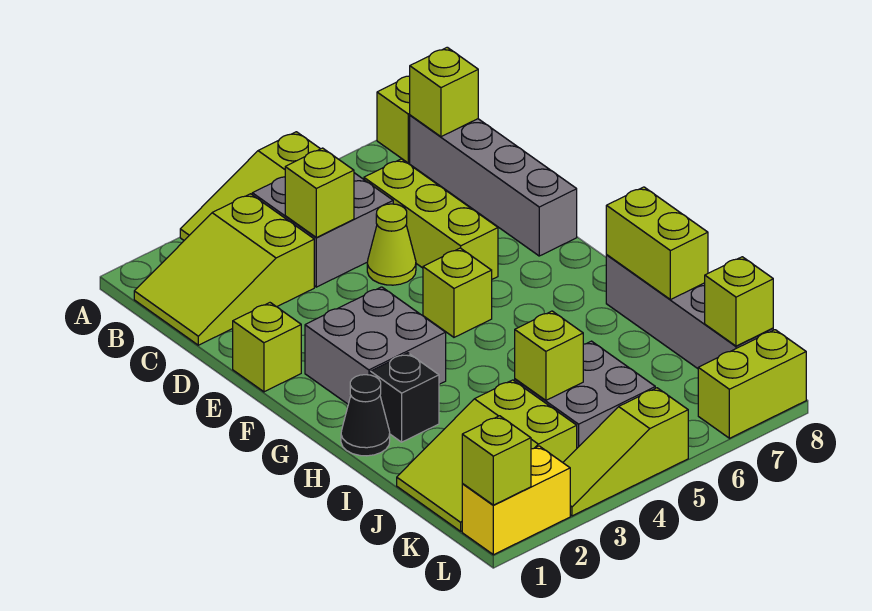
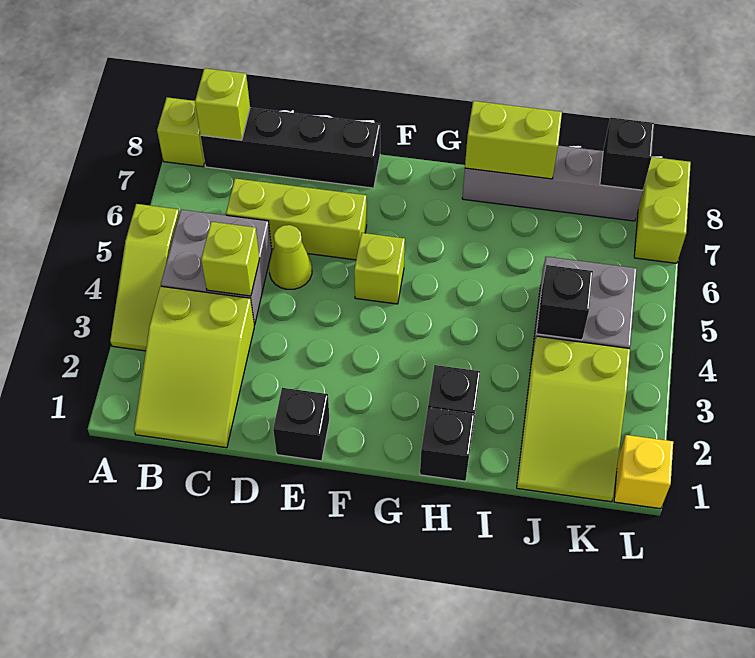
grey brick B8:E8 level 1 -> black brick B8:E8 level 1
lime brick E1 level 1 -> black brick E1 level 1
grey brick F2:G3 level 1 -> none
black cone H1 level 1 -> black brick H1 level 1
lime brick J4 level 2 -> black brick J4 level 2
lime brick K8 level 2 -> black brick K8 level 2
yellow brick L1:L2 level 1 -> yellow brick L1 level 1
lime brick L1 level 2 -> none
lime slope L3:L5 level 1 top 5 -> none

